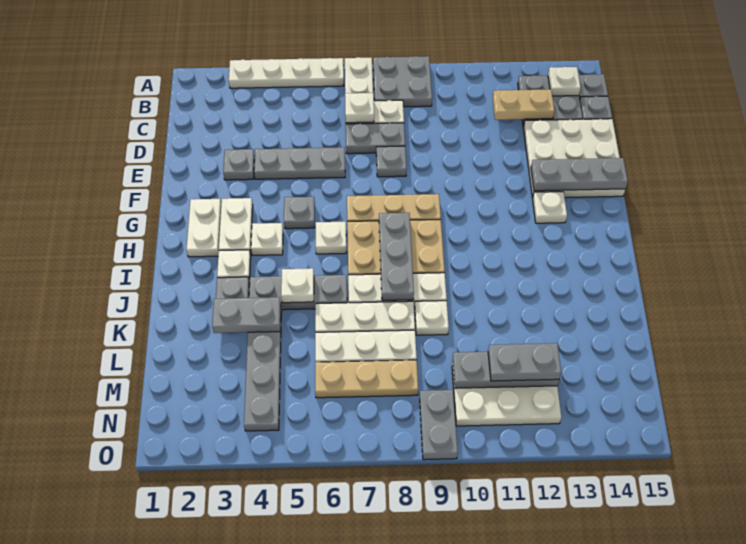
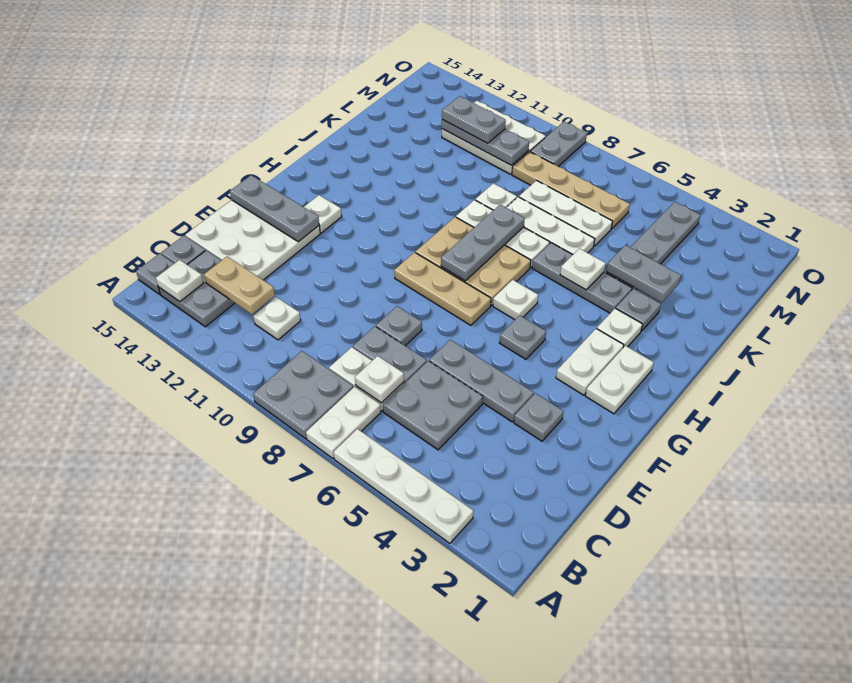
none -> grey plate C5:D6 level 1
white plate H4 level 1 -> white plate C11 level 1
tan plate M6:M8 level 1 -> tan plate M6:M9 level 1

